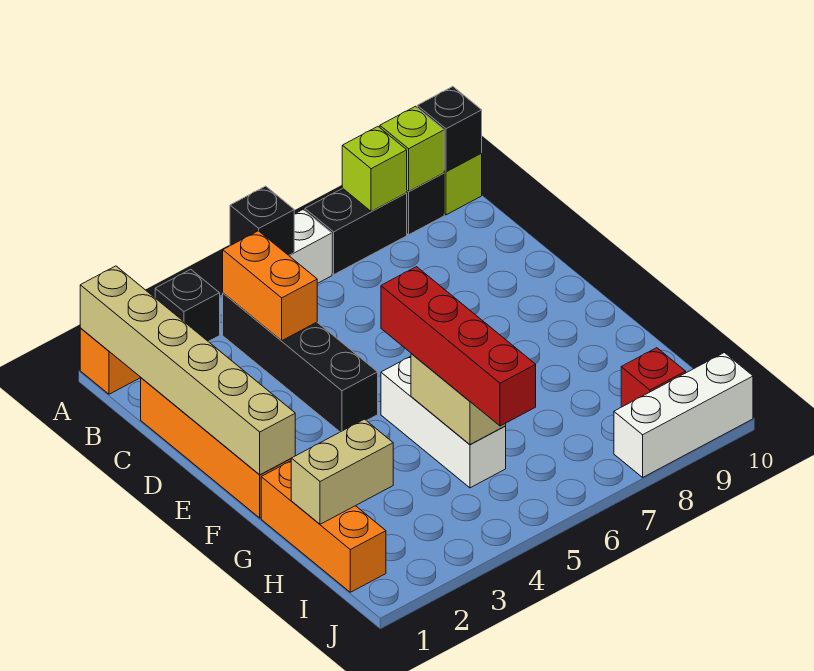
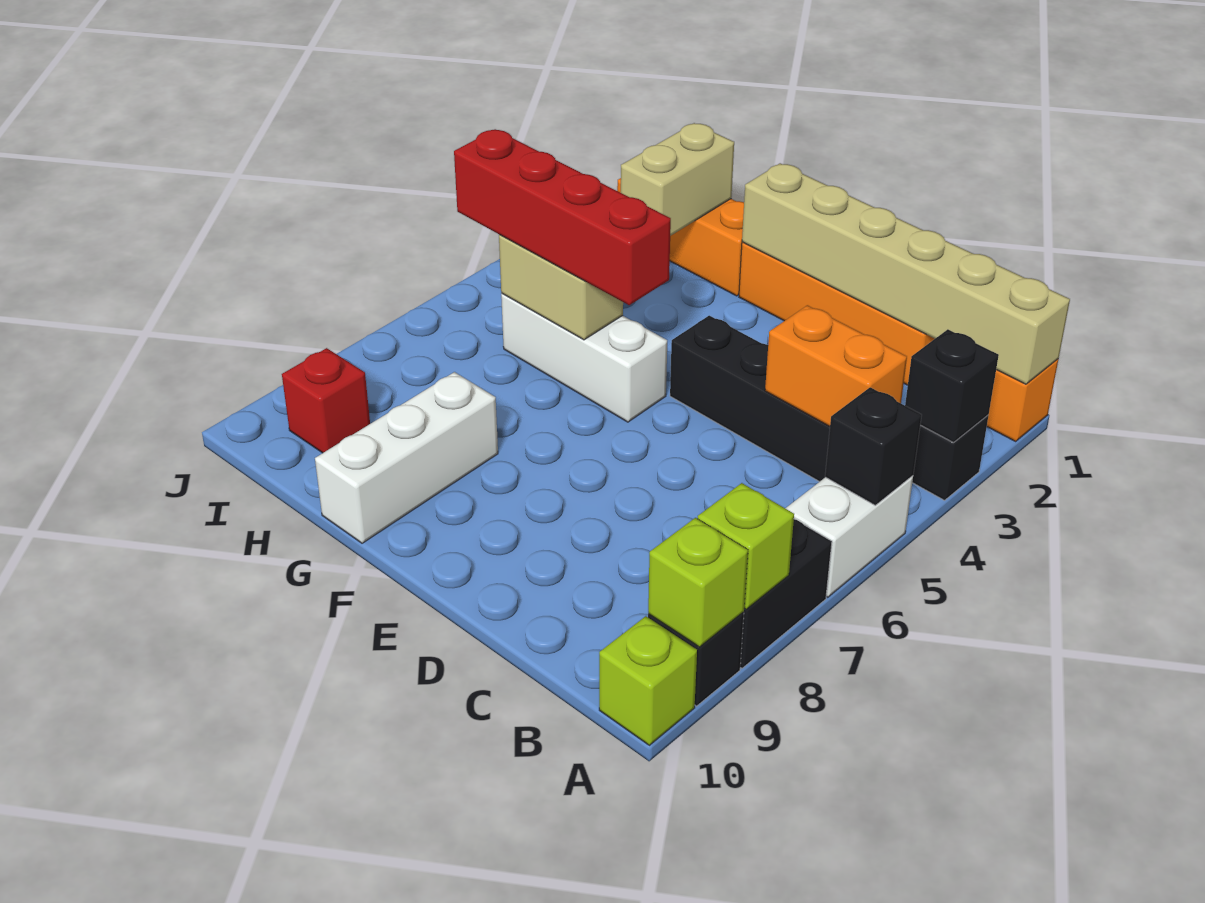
black brick A10 level 2 -> black brick A3 level 2
white brick J8:J10 level 1 -> white brick G8:G10 level 1

